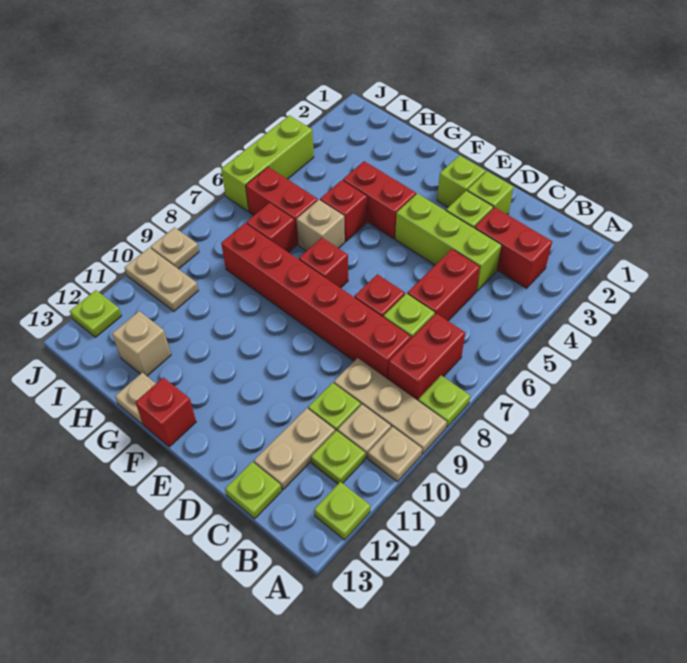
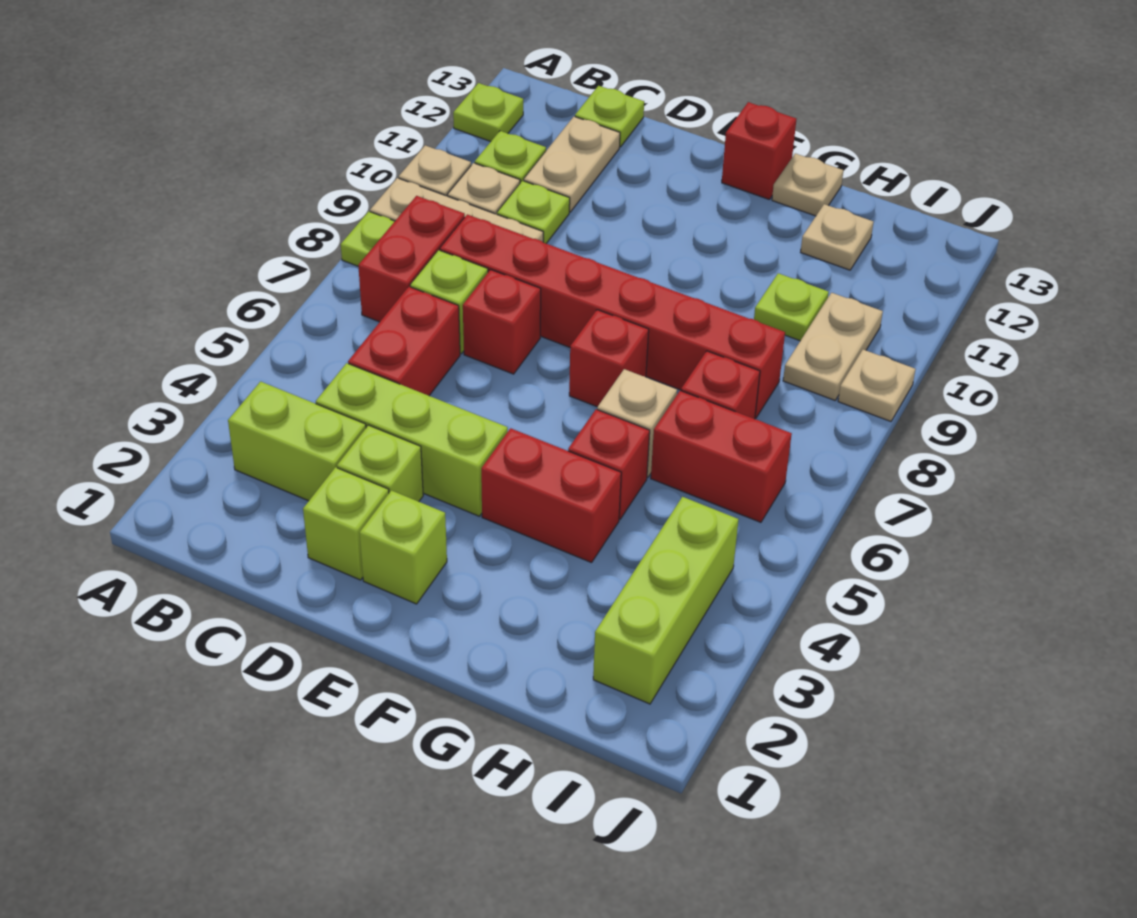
red brick B3:C3 level 1 -> lime brick B3:C3 level 1
tan brick H12 level 1 -> tan plate H12 level 1
tan plate I10:J10 level 1 -> tan plate I9:I10 level 1
lime brick J4:J6 level 1 -> lime brick I2:I4 level 1
lime plate J12 level 1 -> lime plate H10 level 1

